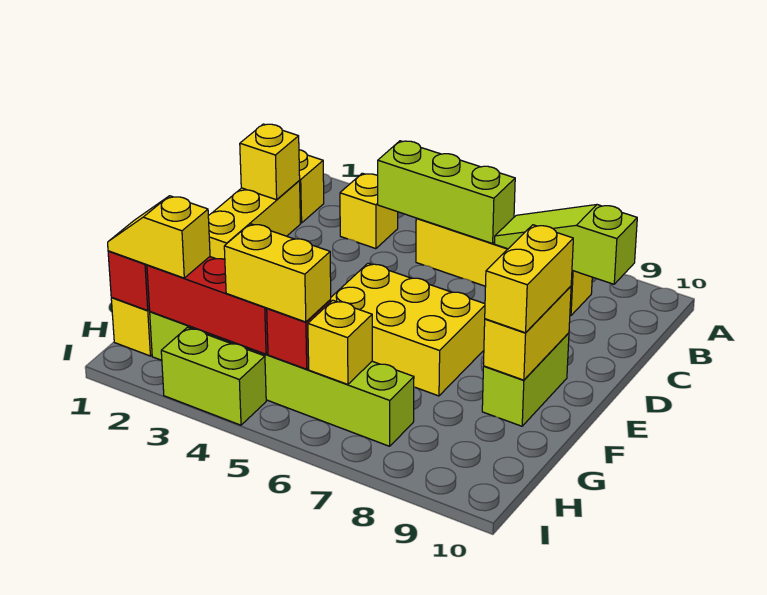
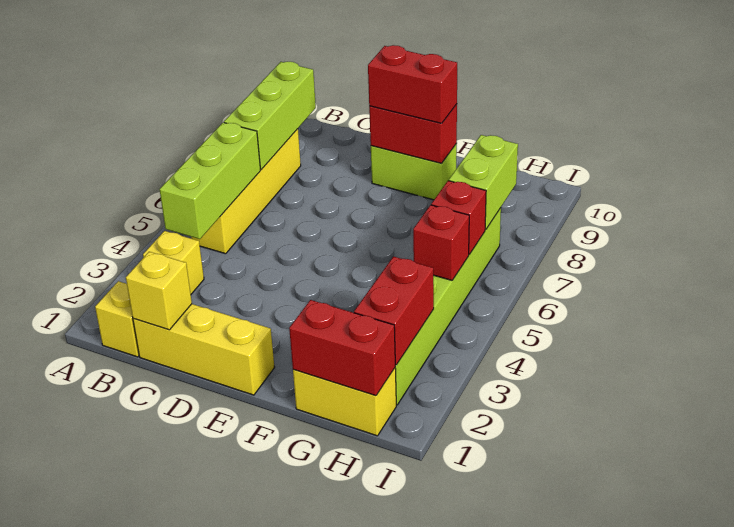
lime slope B7:B9 level 2 top 9 -> lime brick B7:B9 level 2
yellow brick E5:F7 level 1 -> none
yellow brick E9:F9 level 2 -> red brick E9:F9 level 2
yellow brick E9:F9 level 3 -> red brick E9:F9 level 3
yellow slope H1:H2 level 3 top 2 -> none
red brick H2:H4 level 2 -> red brick H2:H3 level 2
yellow brick H4:H5 level 3 -> none
yellow brick H6 level 2 -> red brick H6 level 2
lime brick I3:I4 level 1 -> lime brick H7:H8 level 2

